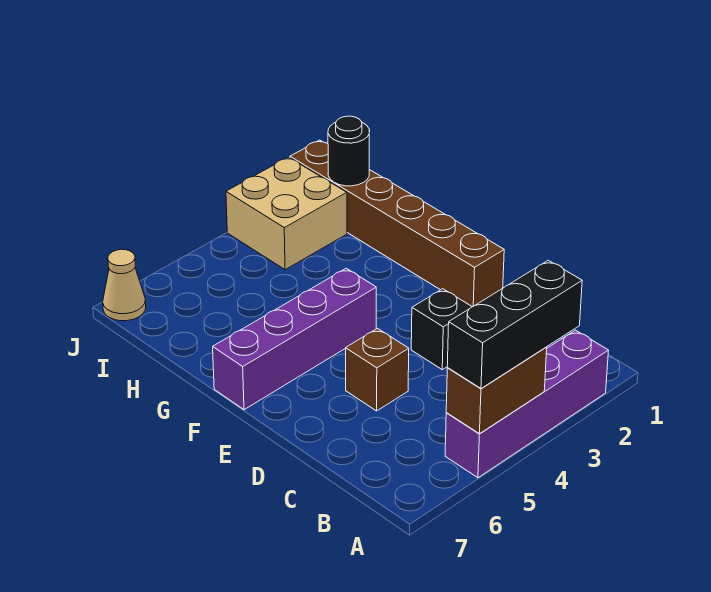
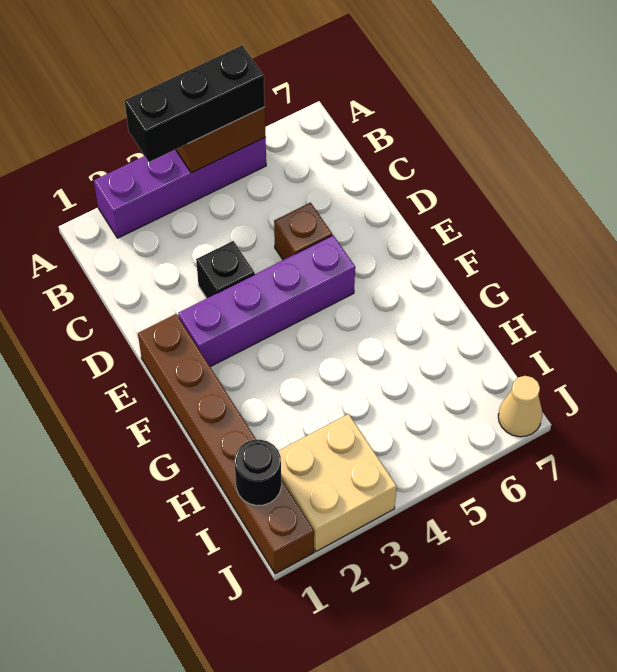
purple brick F4:F7 level 1 -> purple brick E2:E5 level 1

